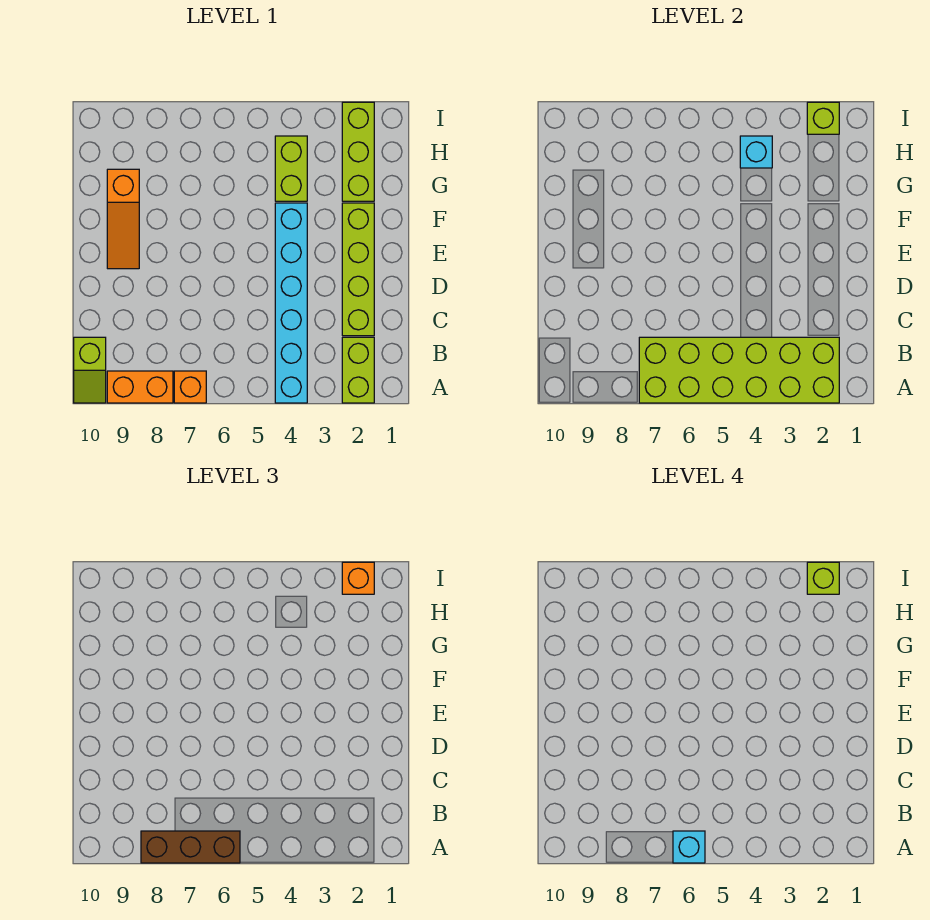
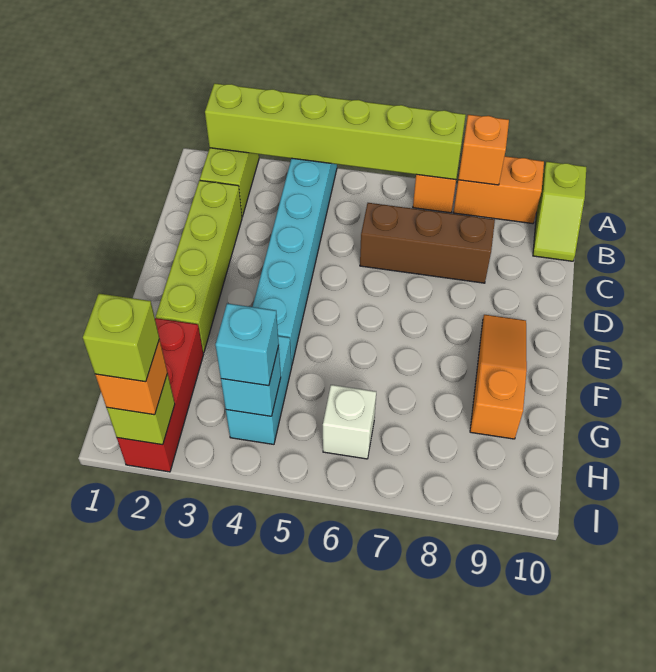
lime brick A2:B7 level 2 -> lime brick A2:A7 level 2
brown brick A6:A8 level 3 -> brown brick C6:C8 level 1
cyan brick A6 level 4 -> cyan brick H4 level 3
none -> orange brick A8 level 2
lime slope A10:B10 level 1 top B -> lime slope A10:B10 level 1 top A
lime brick G2:I2 level 1 -> red brick G2:I2 level 1
lime brick G4:H4 level 1 -> cyan brick G4:H4 level 1
none -> white brick H6 level 1

